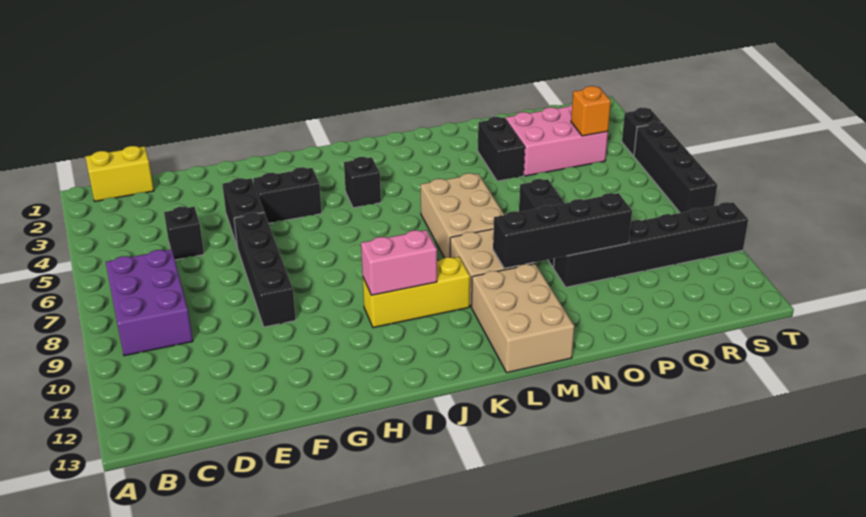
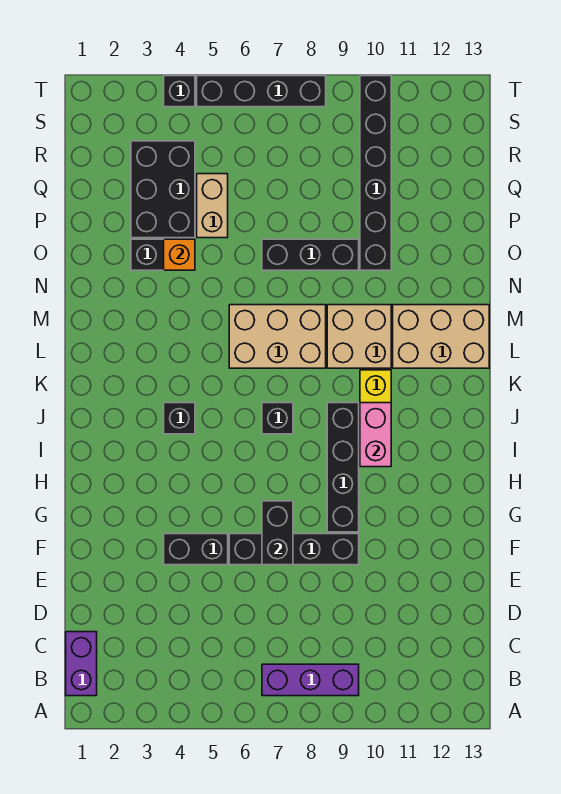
yellow brick B1:C1 level 1 -> purple brick B1:C1 level 1
purple brick B7:C9 level 1 -> purple brick B7:B9 level 1
black brick D5 level 1 -> black brick J7 level 1
black brick G4:H4 level 1 -> black brick F7:G7 level 2
black brick M10:P10 level 2 -> black brick G9:J9 level 1
pink brick P3:R4 level 1 -> black brick P3:R4 level 1
none -> tan brick P5:Q5 level 1
orange brick R4 level 2 -> orange brick O4 level 2

